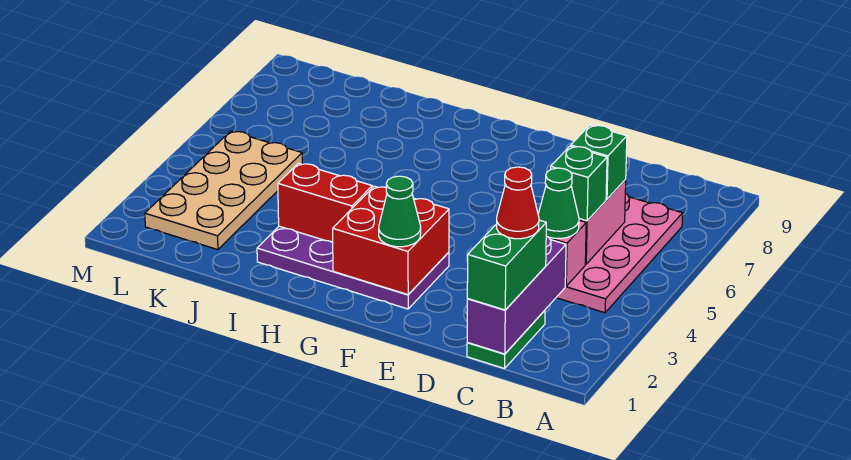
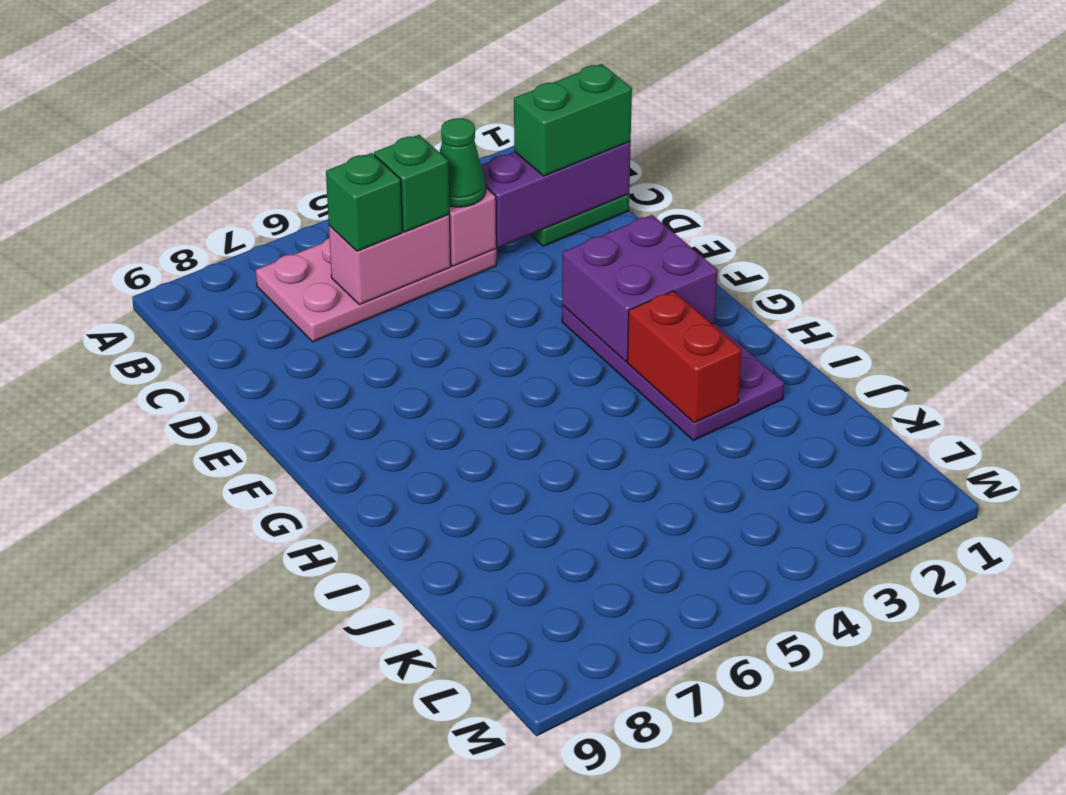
red cone C2 level 4 -> none
red brick F2:G3 level 2 -> purple brick F2:G3 level 2
green cone F2 level 3 -> none
tan plate K2:L5 level 1 -> none

